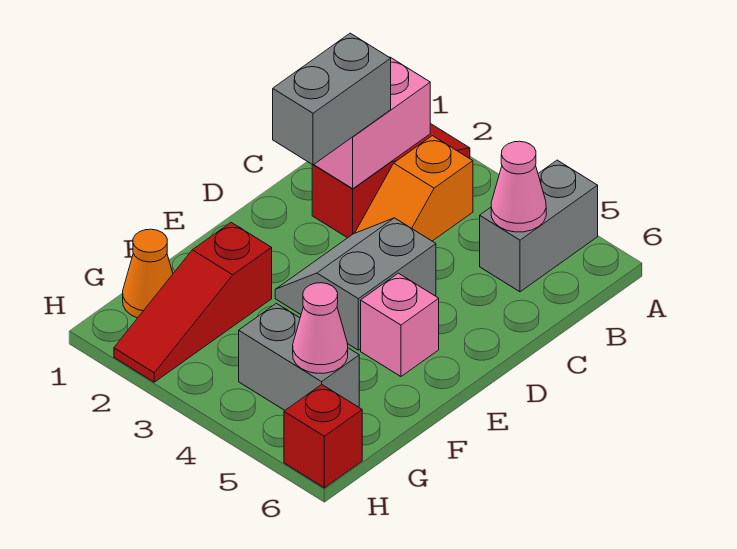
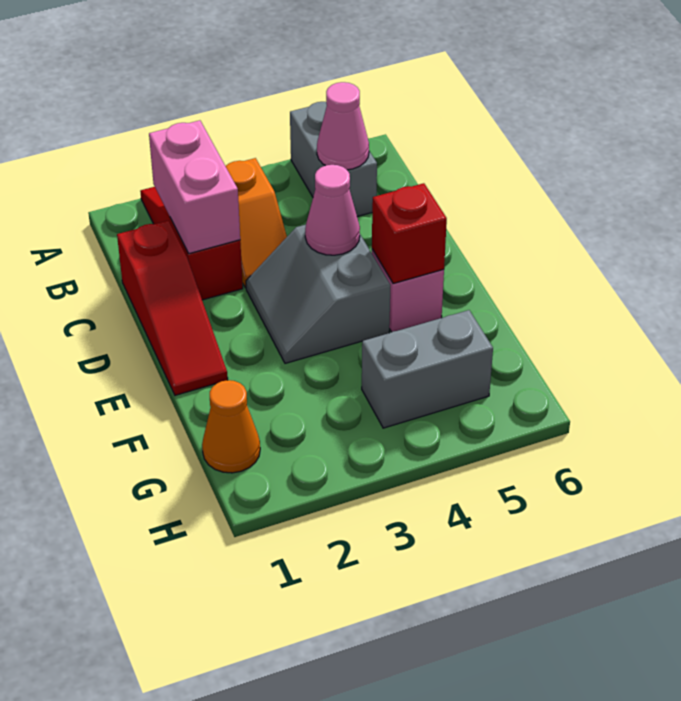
grey brick C2:D2 level 3 -> none
red slope F2:H2 level 1 top F -> red slope C1:E1 level 1 top C
pink cone G5 level 2 -> pink cone D4 level 2
red brick H6 level 1 -> red brick E5 level 2

